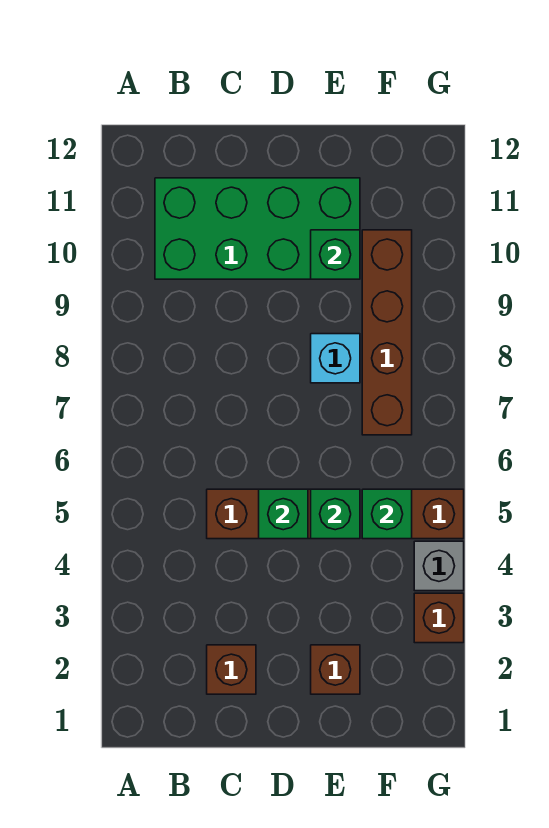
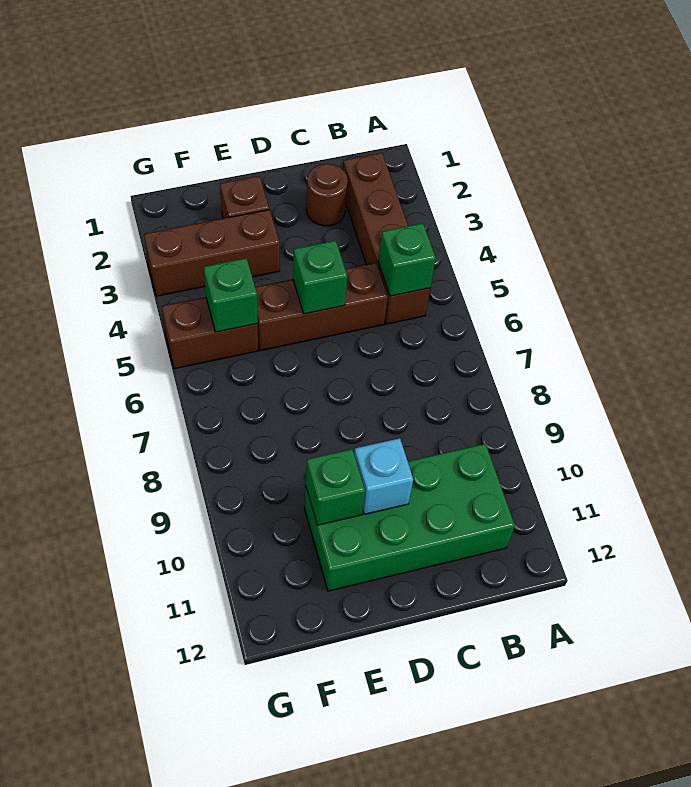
brown brick C2 level 1 -> brown round brick C2 level 1
green brick E5 level 2 -> green brick B5 level 2
cyan brick E8 level 1 -> cyan brick D10 level 2
brown brick F7:F10 level 1 -> brown brick B2:B5 level 1
brown brick G3 level 1 -> brown brick E3:G3 level 1
grey brick G4 level 1 -> none

